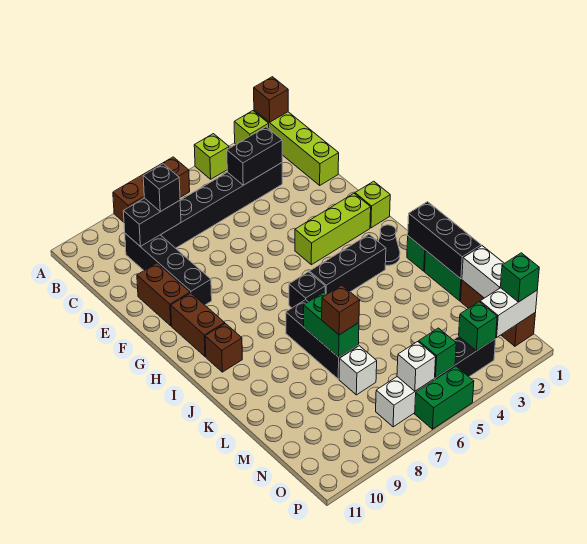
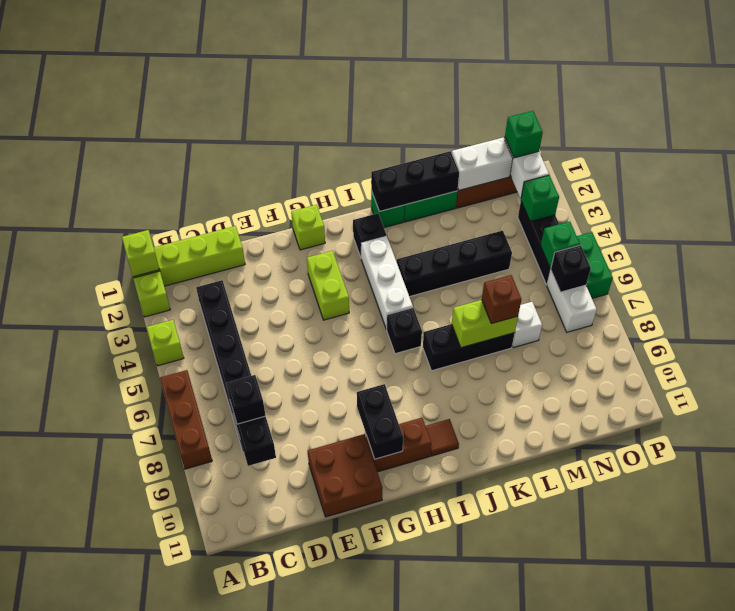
brown brick A1 level 2 -> lime brick A1 level 2
black brick C3:C4 level 2 -> black brick G9:G10 level 2
black brick C9:F9 level 1 -> black brick J4:M4 level 1
brown brick E10:F10 level 1 -> brown brick E10:F11 level 1
lime brick G2:G4 level 1 -> lime brick G3:G4 level 1
black cone I2 level 1 -> black brick I2 level 1
black brick I3:I5 level 1 -> white brick I3:I5 level 1
brown brick I10 level 1 -> brown tile I10 level 1
green brick K7:L7 level 2 -> lime brick K7:L7 level 2
white brick O6 level 2 -> black brick O6 level 2

